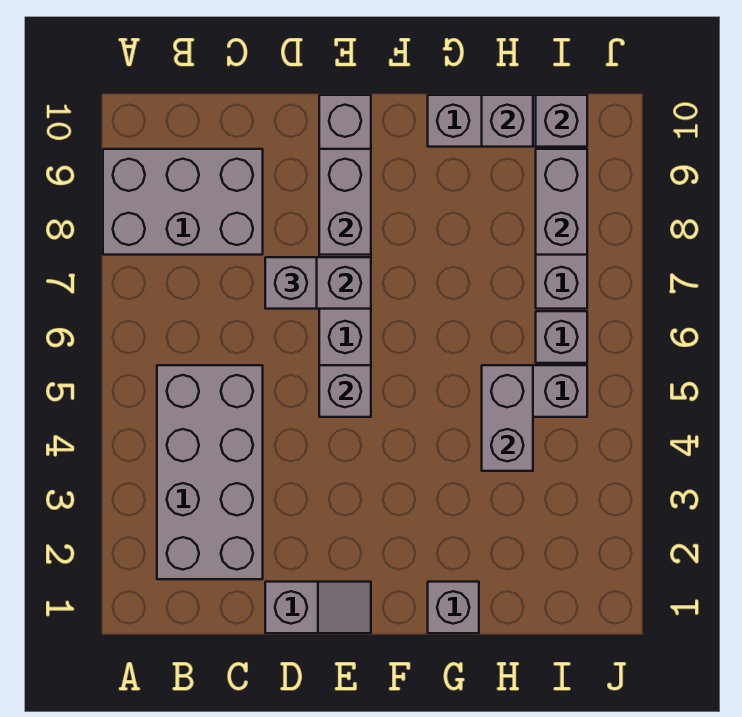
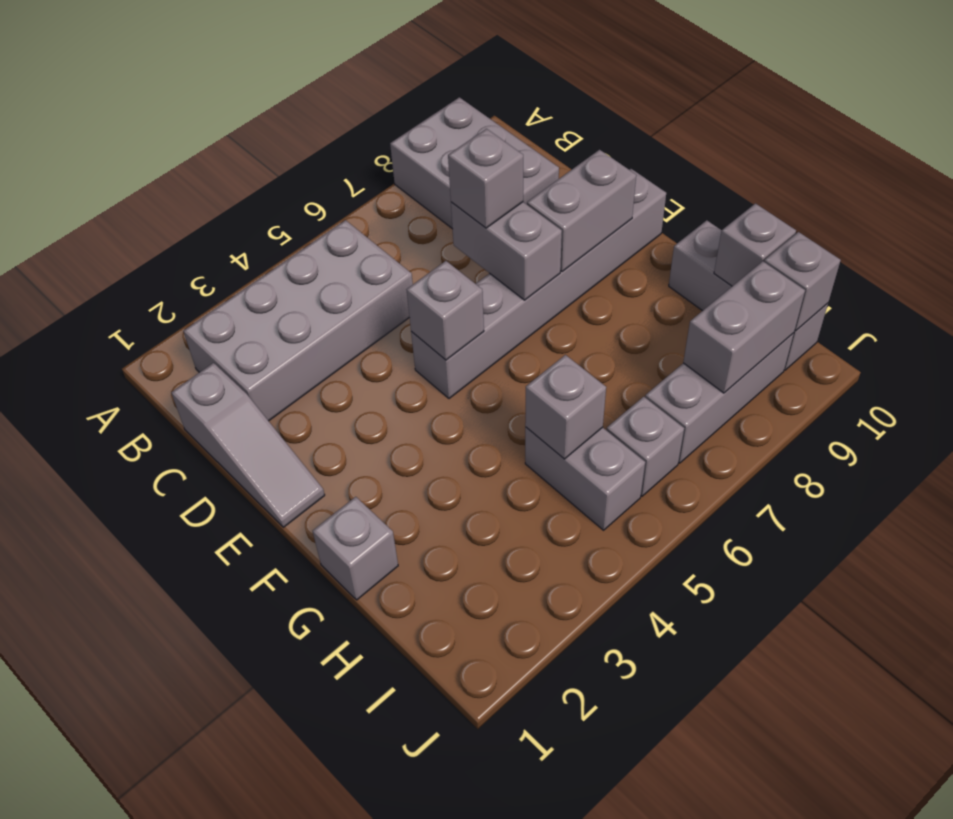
grey slope D1:E1 level 1 top D -> grey slope C1:E1 level 1 top C
grey brick H4:H5 level 2 -> grey brick H5 level 2

